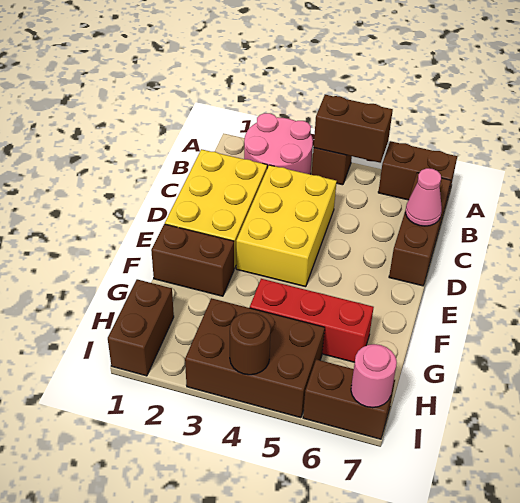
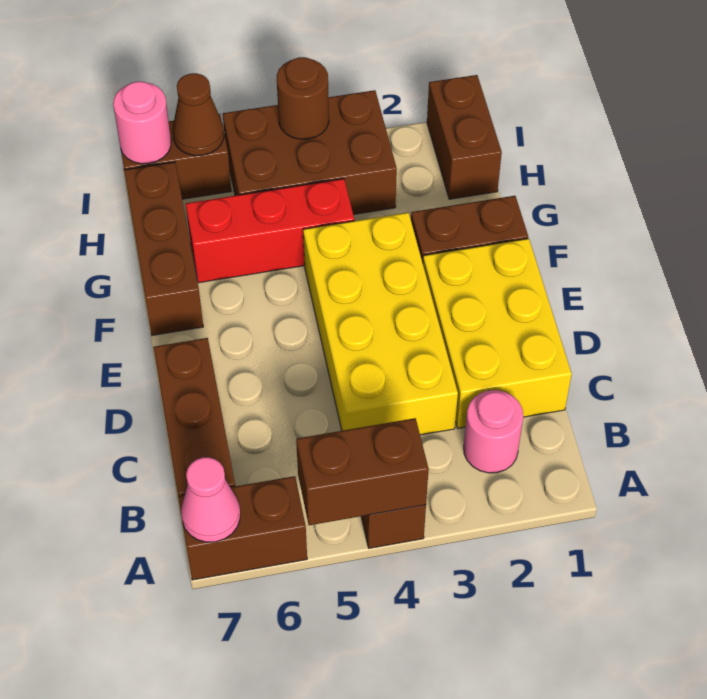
pink round brick A2:B3 level 1 -> pink round brick B2 level 1
yellow brick C3:E4 level 1 -> yellow brick C3:F4 level 1
pink cone C7 level 2 -> pink cone A7 level 2
none -> brown brick F7:H7 level 1
none -> brown cone I6 level 2

